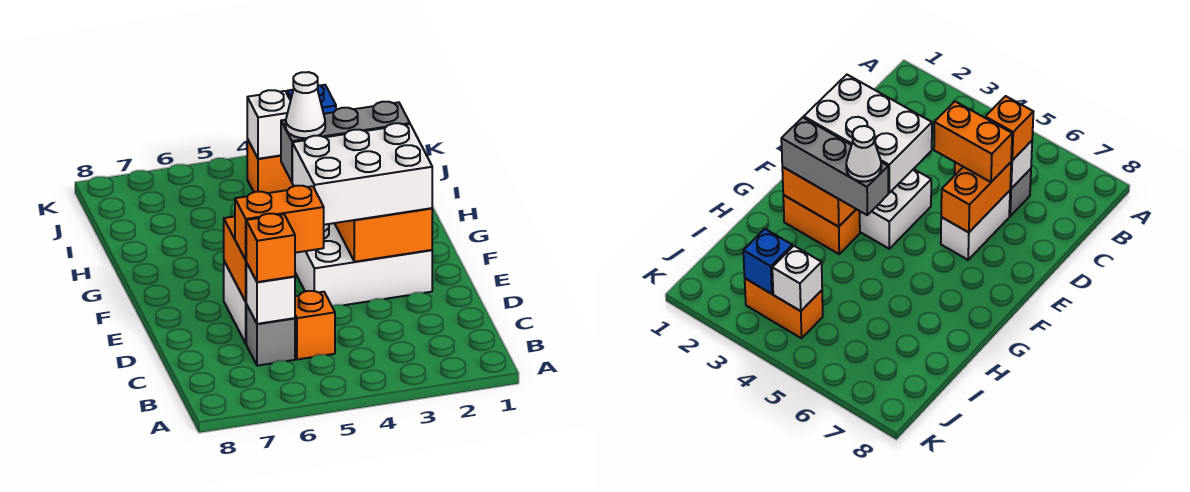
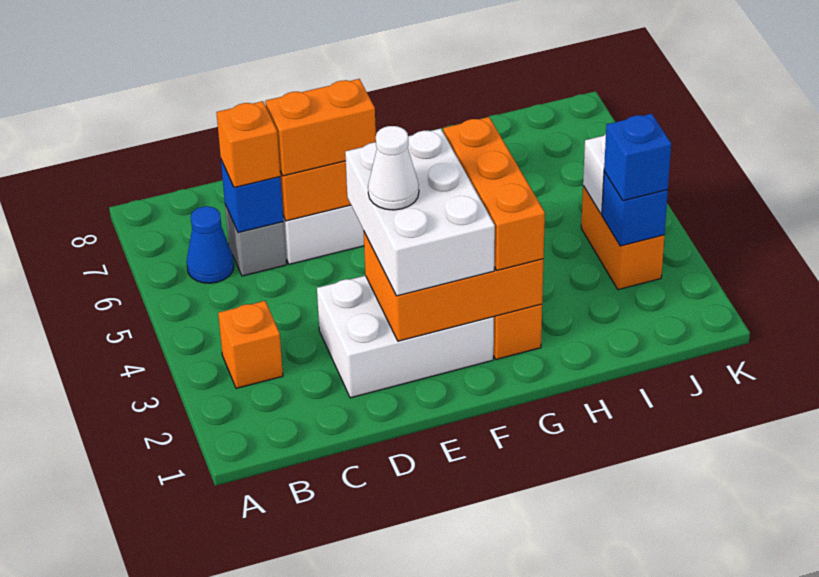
none -> blue cone B6 level 1
orange brick C5 level 1 -> orange brick B3 level 1
white brick C6 level 2 -> blue brick C6 level 2
orange brick D5:D6 level 3 -> orange brick D6:E6 level 3
white brick E2:F4 level 1 -> white brick D2:F3 level 1
grey brick G2:G4 level 3 -> orange brick G2:G4 level 3
white cone G4 level 4 -> white cone E3 level 4
none -> blue brick J3 level 3

